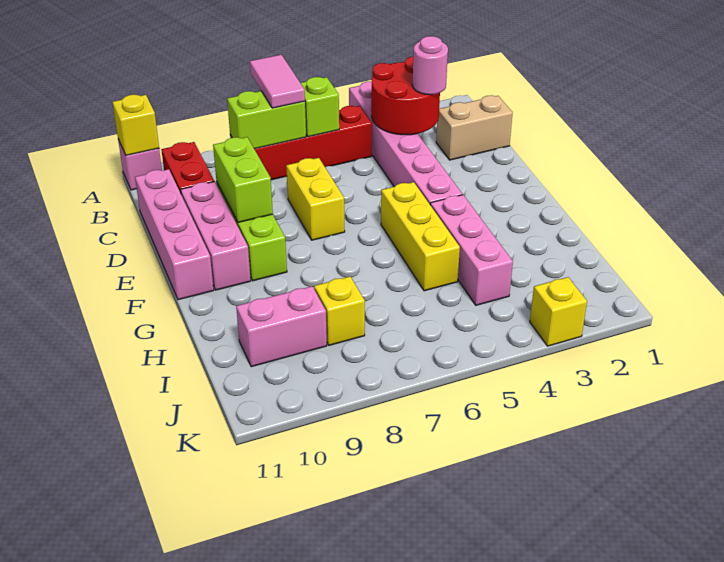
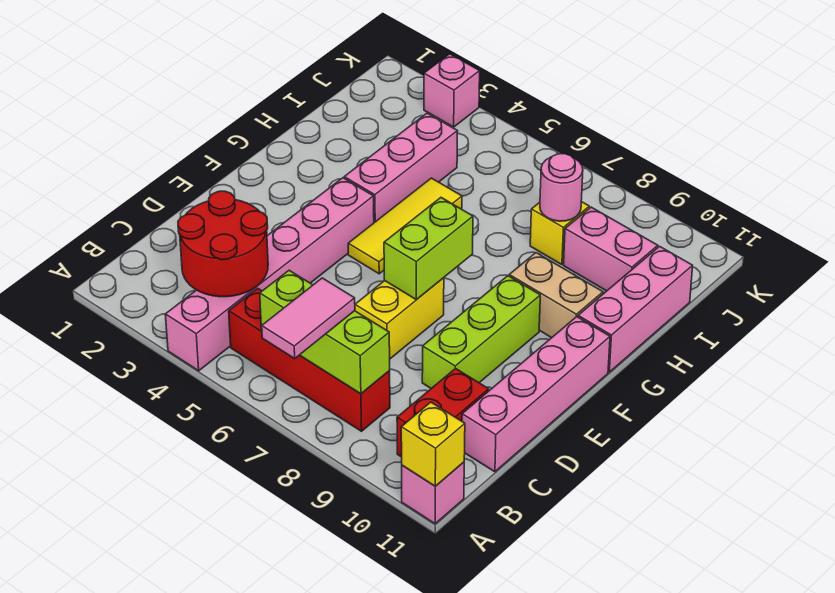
tan brick C1:C2 level 1 -> tan brick G9:G10 level 1
pink round brick C3 level 3 -> pink round brick I8 level 2
lime brick D9:E9 level 2 -> lime brick E7:F7 level 2
pink brick D10:F10 level 1 -> pink brick G11:I11 level 1
yellow brick F5:H5 level 1 -> yellow tile F5:H5 level 1
yellow brick K3 level 1 -> pink brick K3 level 1

